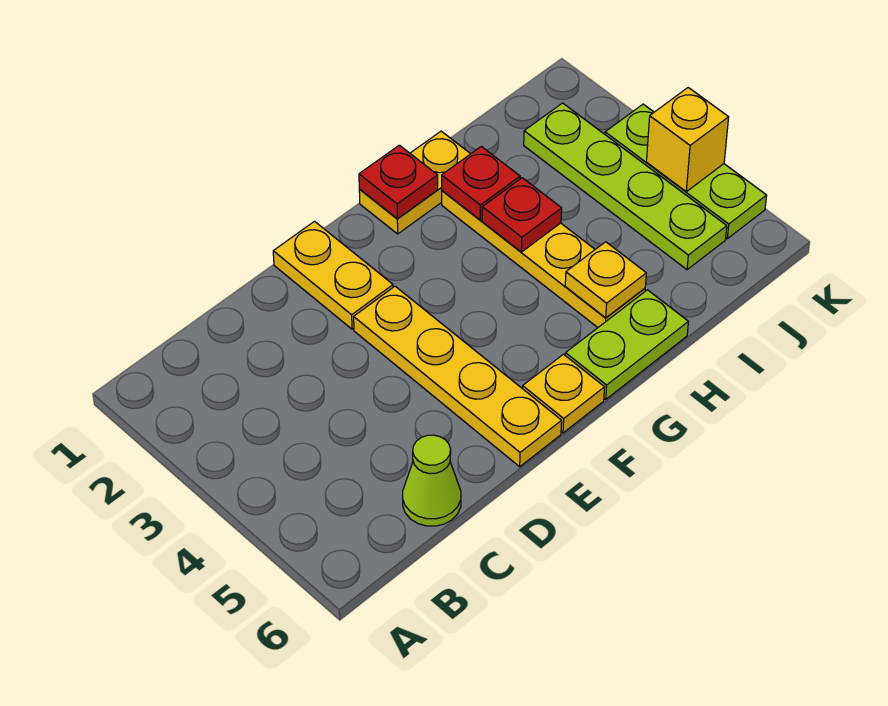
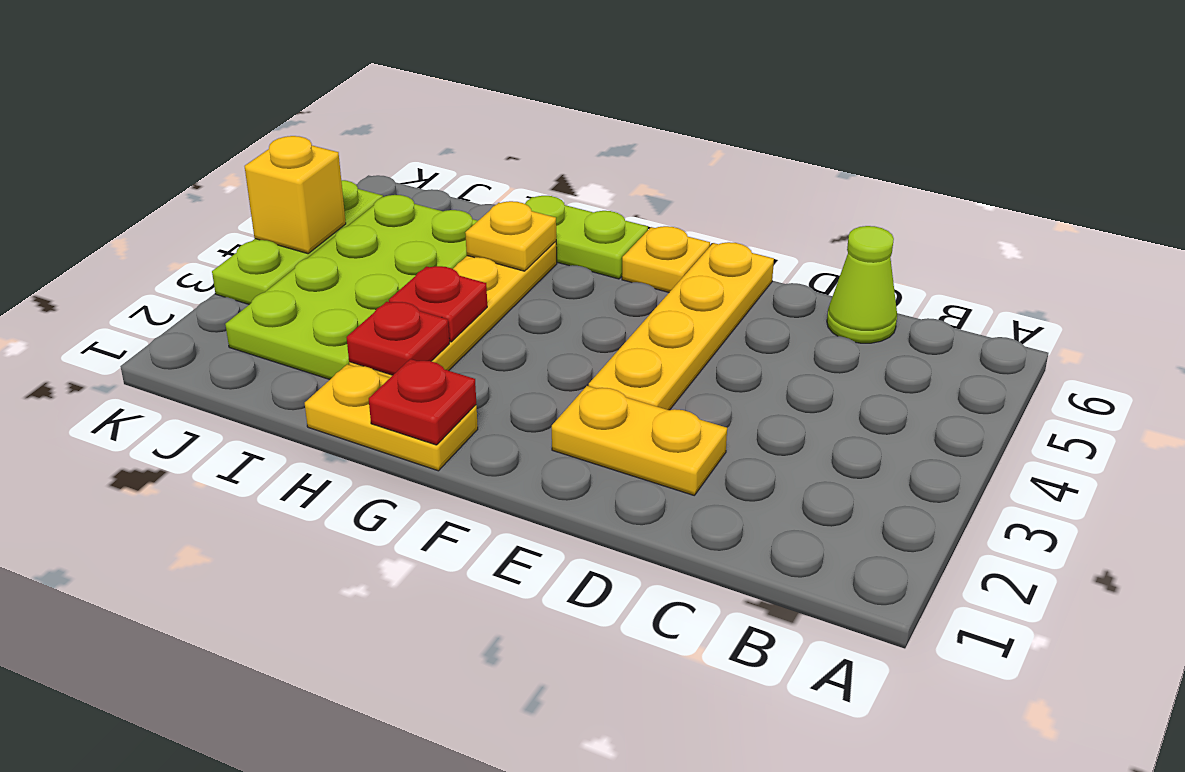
yellow plate E1:E2 level 1 -> yellow plate D2:E2 level 1
lime plate J2:J5 level 1 -> lime plate I2:J5 level 1

